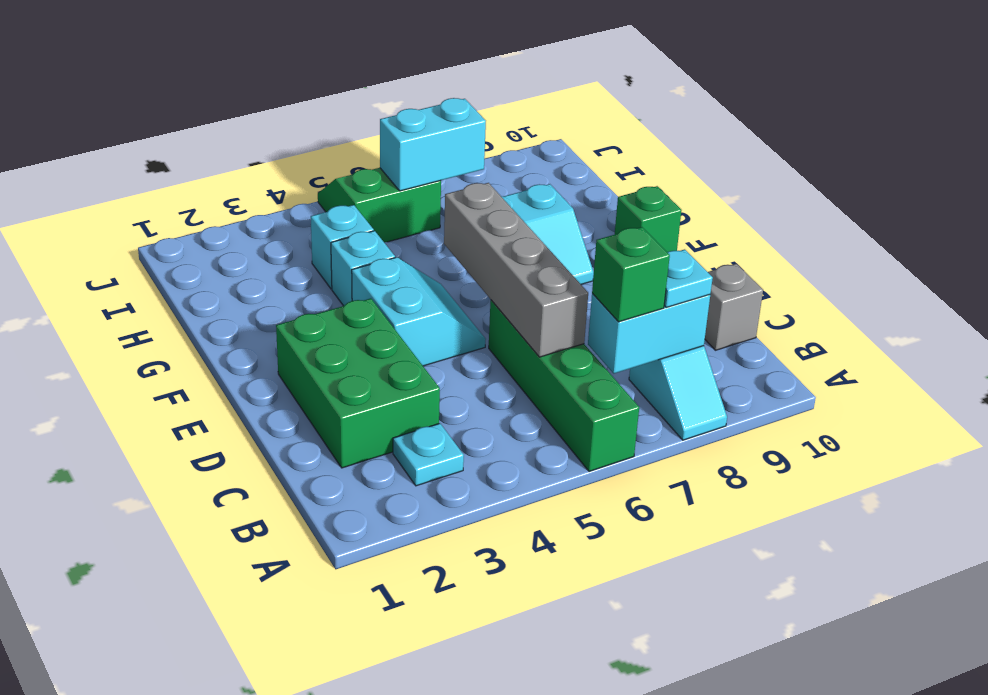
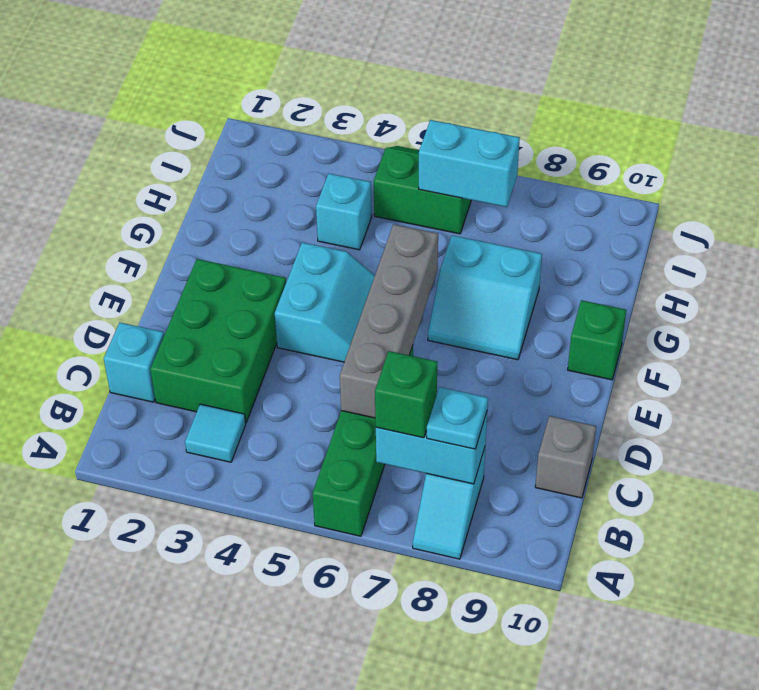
cyan plate B3 level 1 -> cyan tile B3 level 1
cyan brick G4 level 1 -> cyan brick C1 level 1

